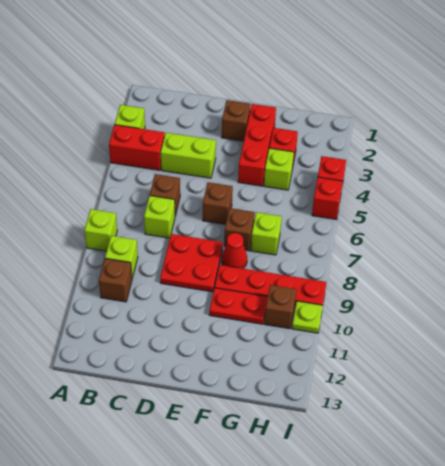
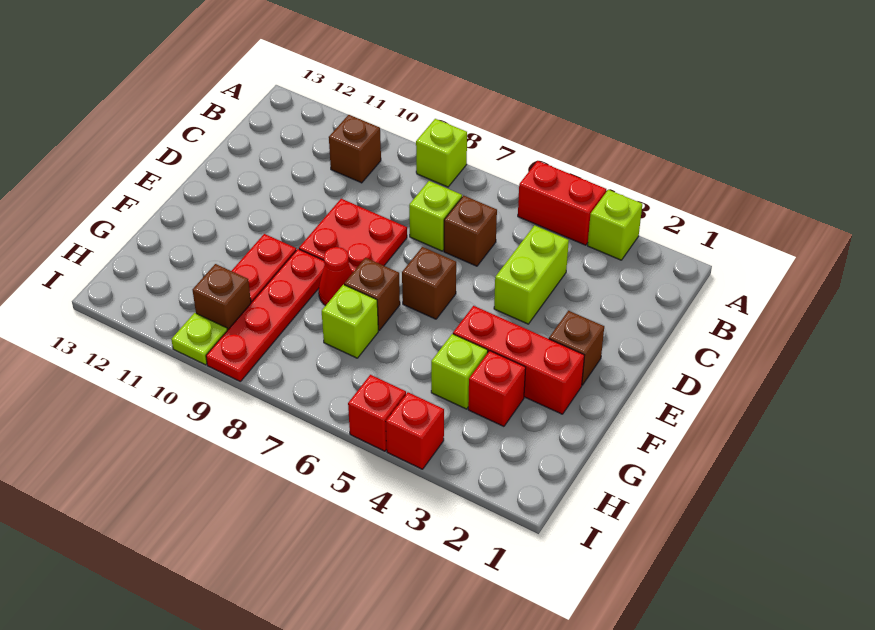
red brick A4:B4 level 1 -> red brick A4:A5 level 1
lime brick B9 level 1 -> none

